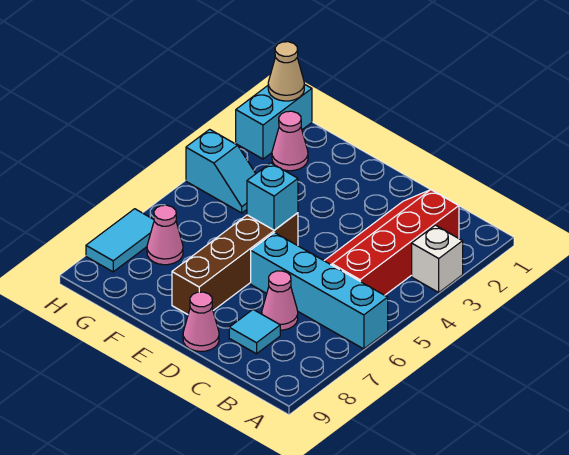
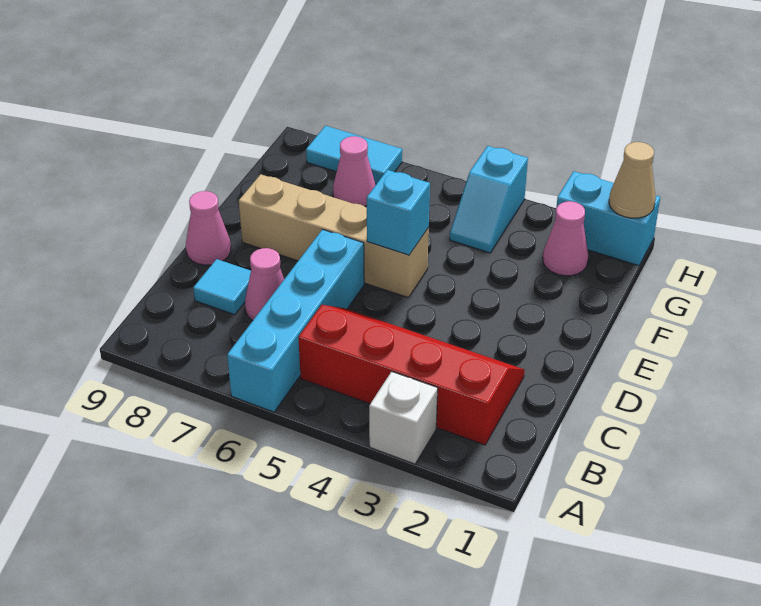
brown brick E5:E8 level 1 -> tan brick E5:E8 level 1

